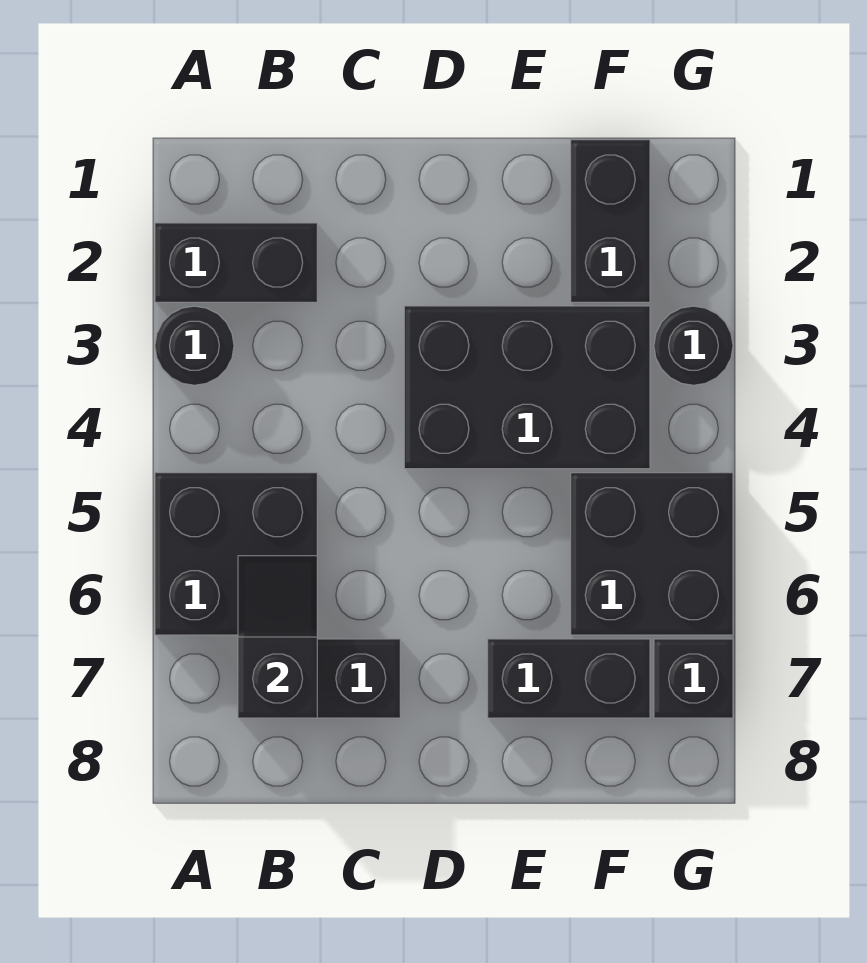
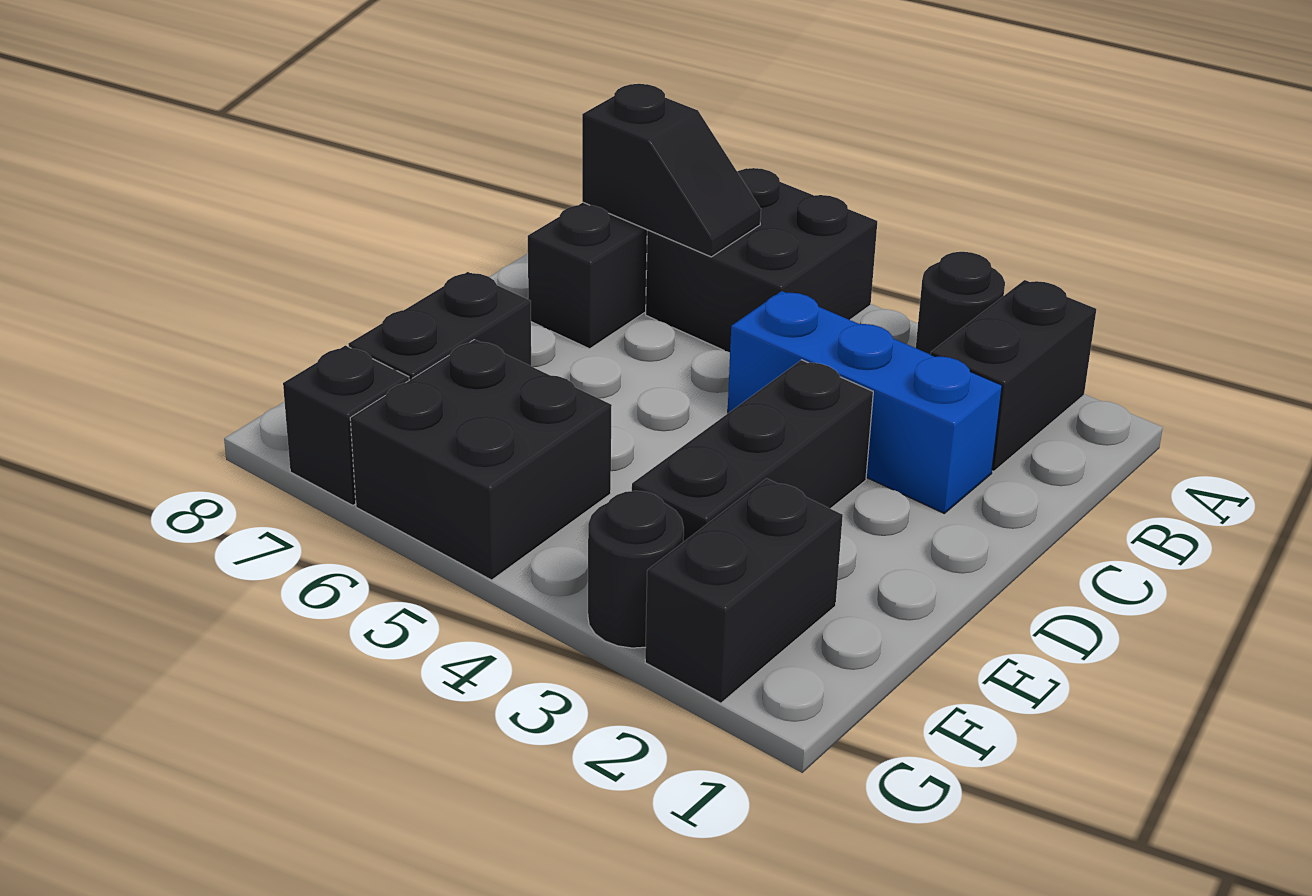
none -> blue brick C2:C4 level 1
black brick D3:F4 level 1 -> black brick D3:F3 level 1
black brick F1:F2 level 1 -> black brick F2:G2 level 1

